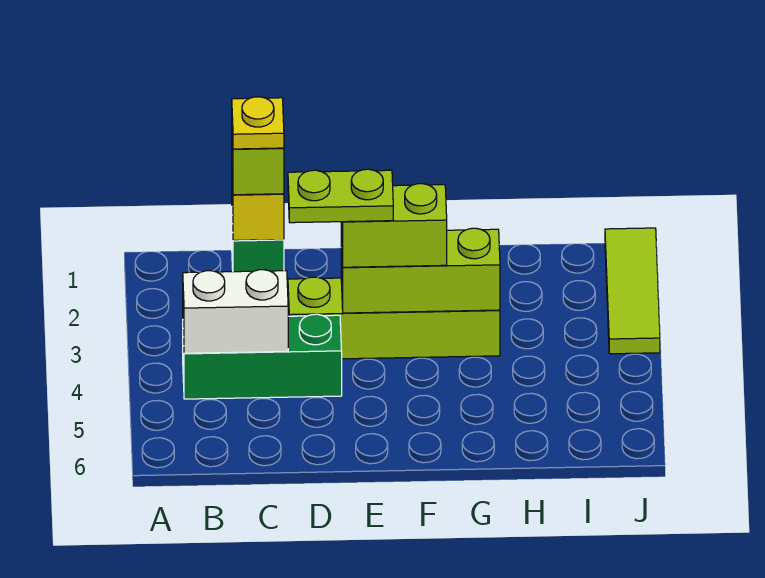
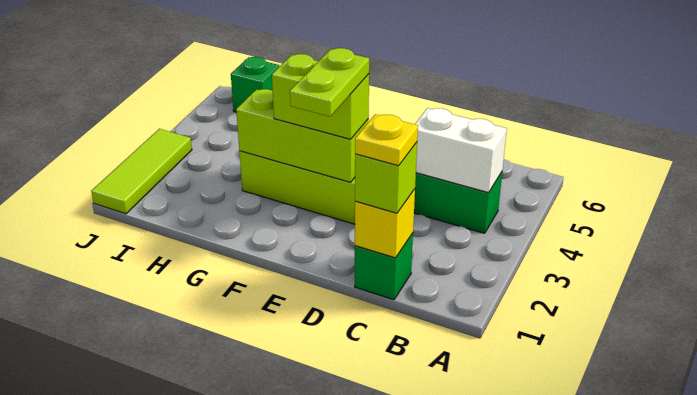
lime plate D3:E3 level 4 -> lime plate E2:E3 level 4
none -> green brick I6 level 1

